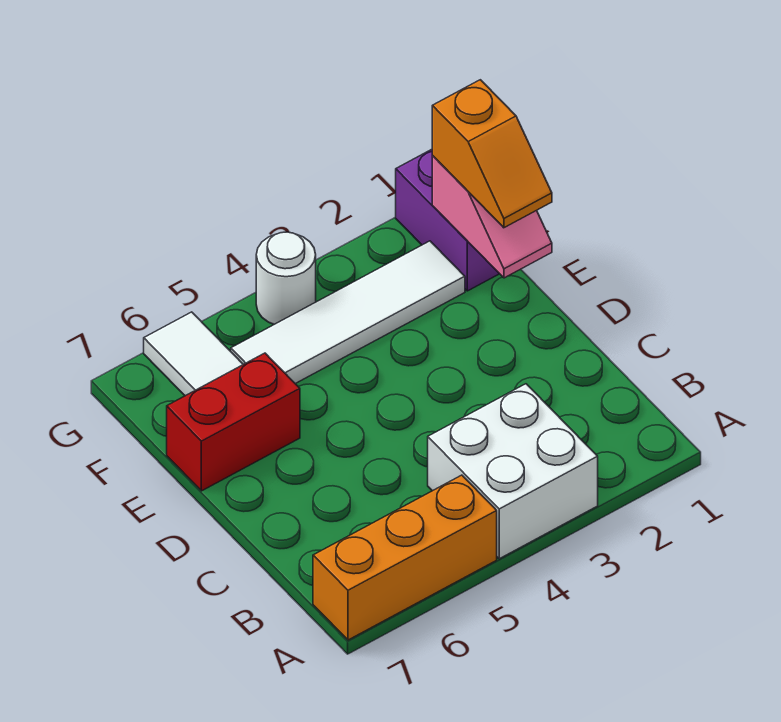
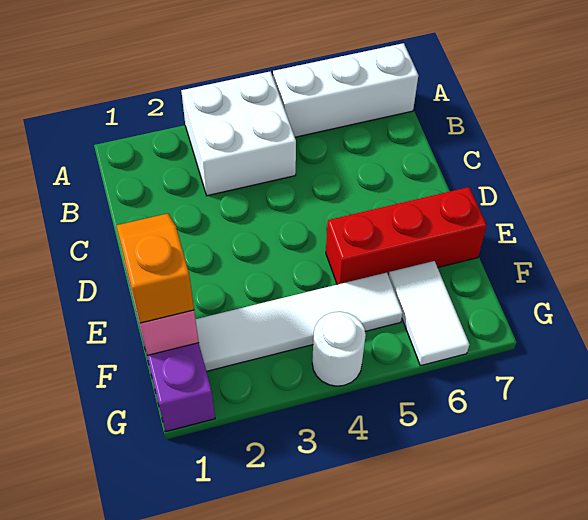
orange brick A5:A7 level 1 -> white brick A5:A7 level 1
red brick E6:E7 level 1 -> red brick E5:E7 level 1

